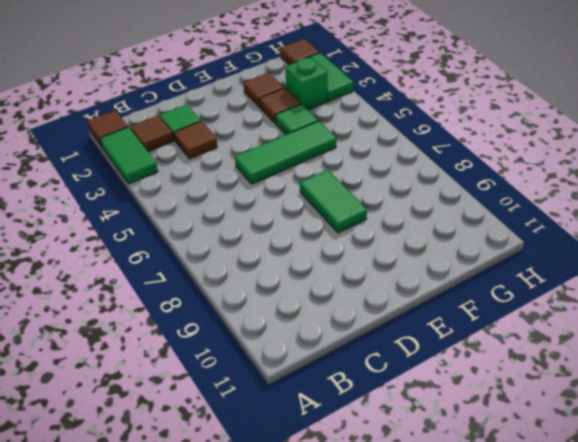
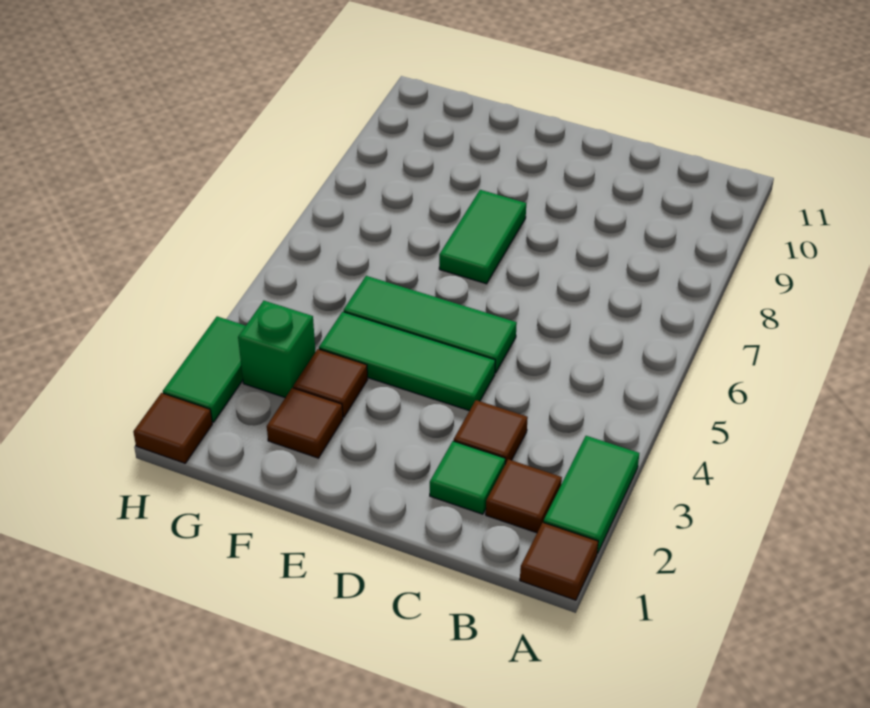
green tile F4 level 1 -> green tile D4:F4 level 1

